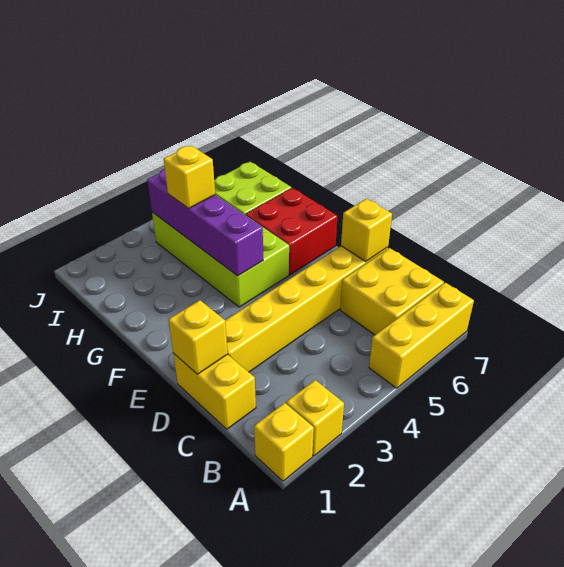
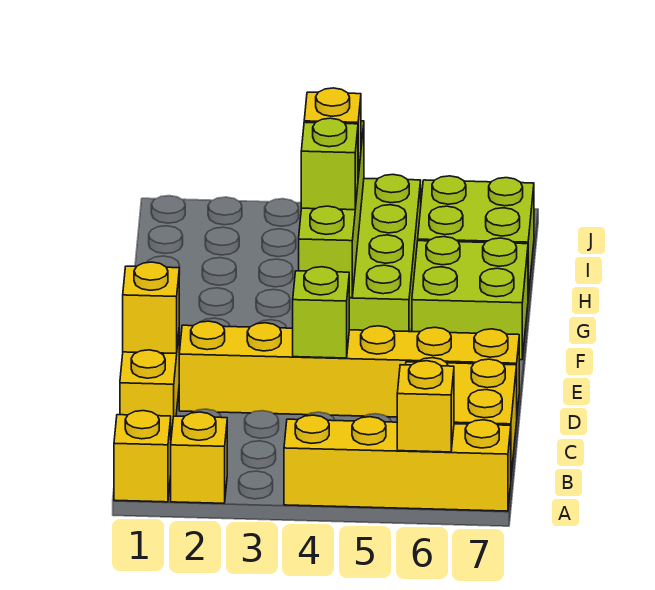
yellow brick A5:A7 level 1 -> yellow brick A4:A7 level 1
none -> lime brick D4 level 2
yellow brick D7 level 2 -> yellow brick A6 level 2
purple brick F4:I4 level 2 -> lime brick F4:I4 level 2
red brick F6:G7 level 1 -> lime brick F6:G7 level 1
none -> lime brick G4 level 3

